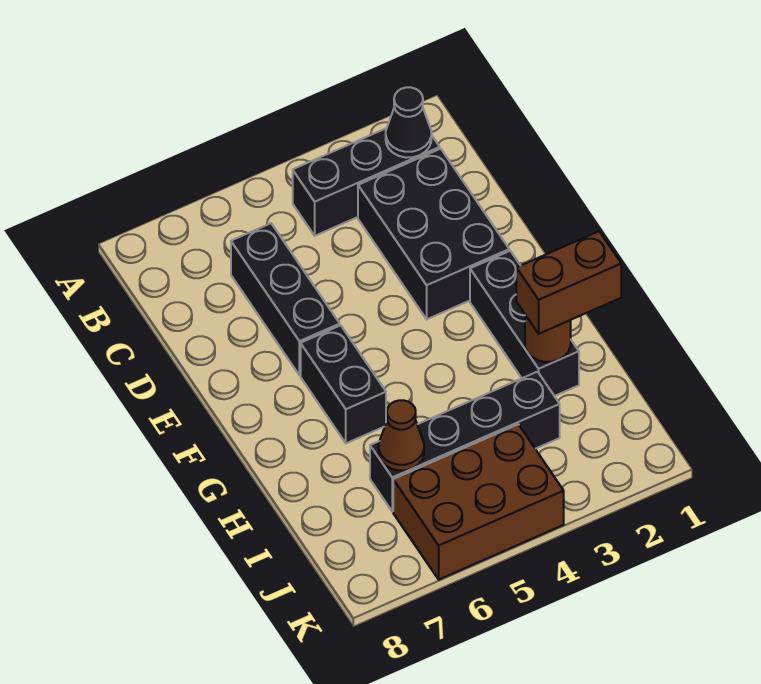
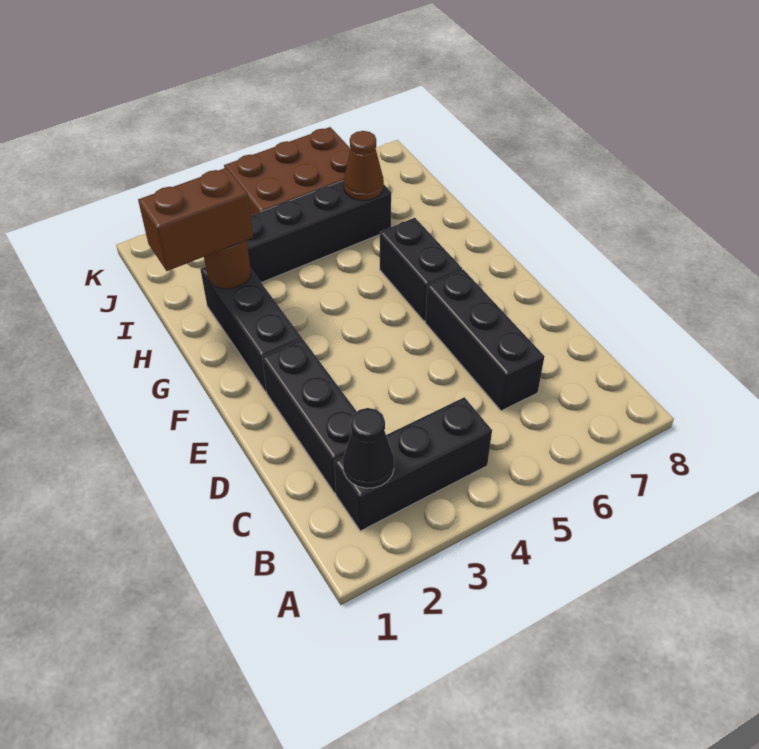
black brick C2:E3 level 1 -> black brick C2:E2 level 1

